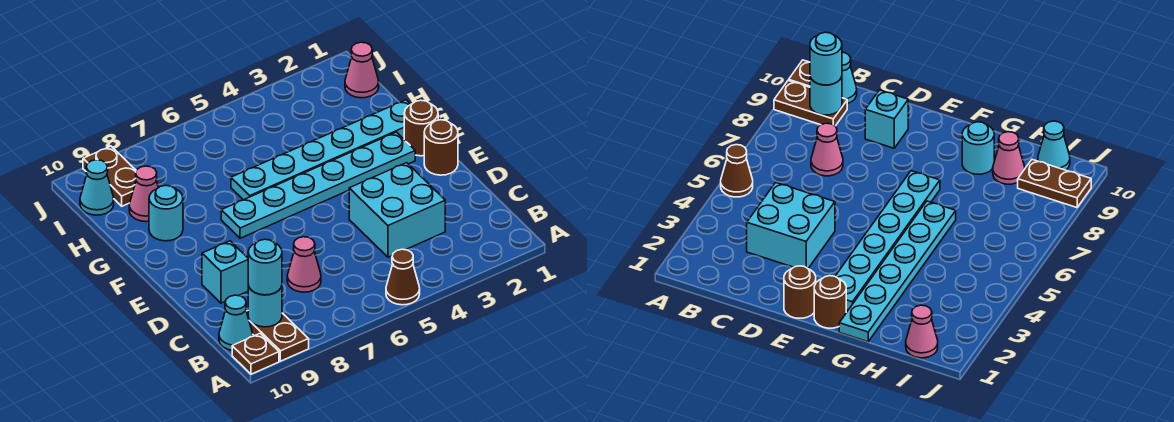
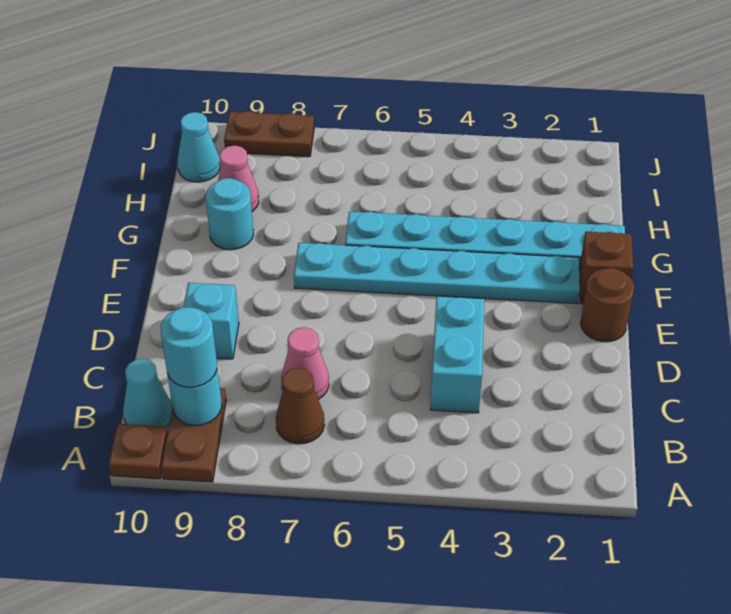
brown cone A5 level 1 -> brown cone B7 level 1
cyan brick C3:D4 level 1 -> cyan brick C4:D4 level 1
brown round brick F1 level 1 -> brown brick F1 level 1
pink cone I1 level 1 -> none
brown plate I9:J9 level 1 -> brown plate J8:J9 level 1

